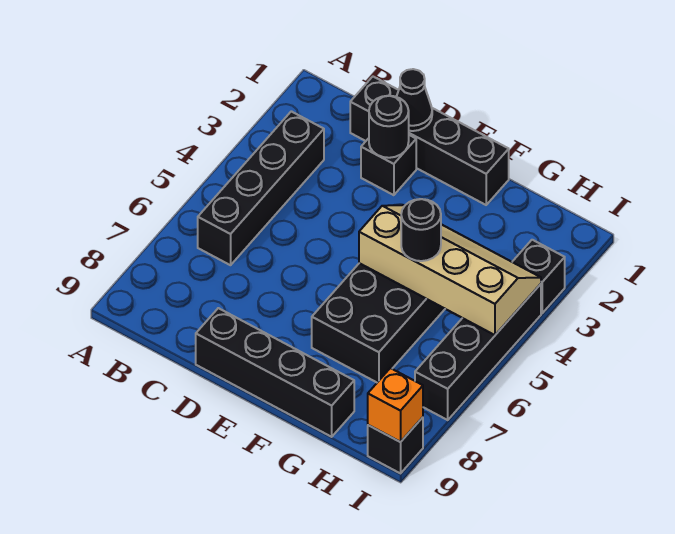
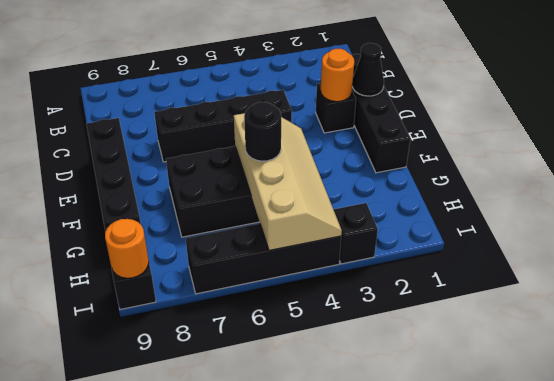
black brick B3:B6 level 1 -> black brick D4:D7 level 1
black round brick D2 level 2 -> orange round brick D2 level 2
orange brick I9 level 2 -> orange round brick I9 level 2

